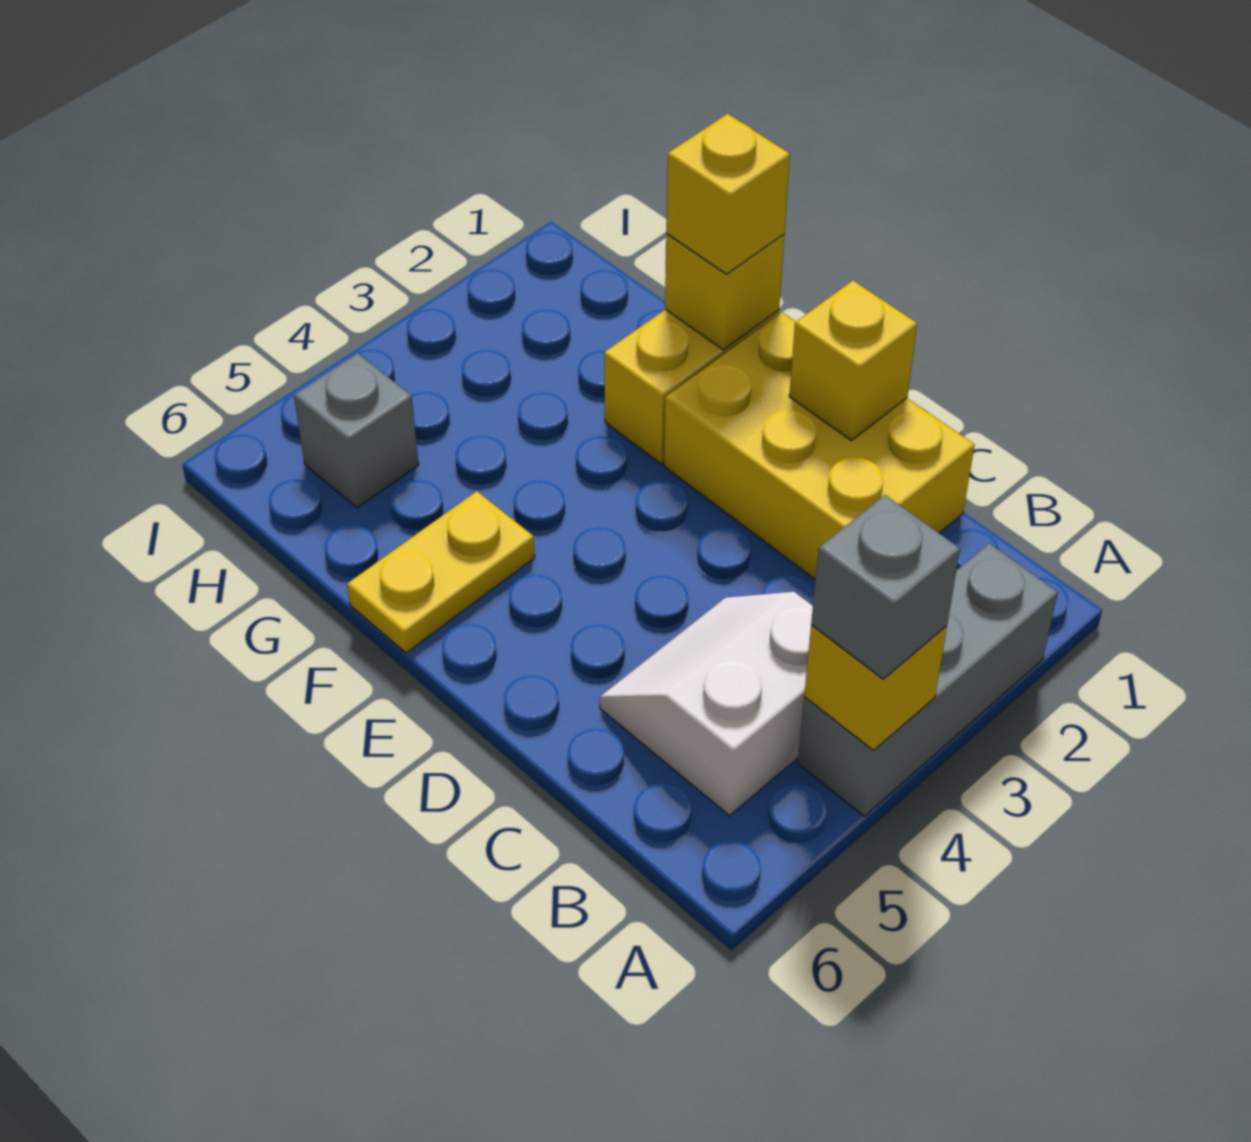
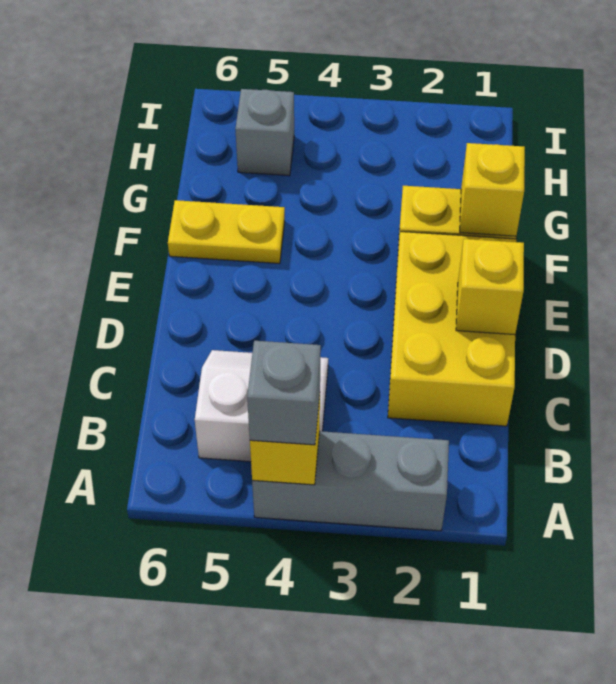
yellow brick F1 level 3 -> none

